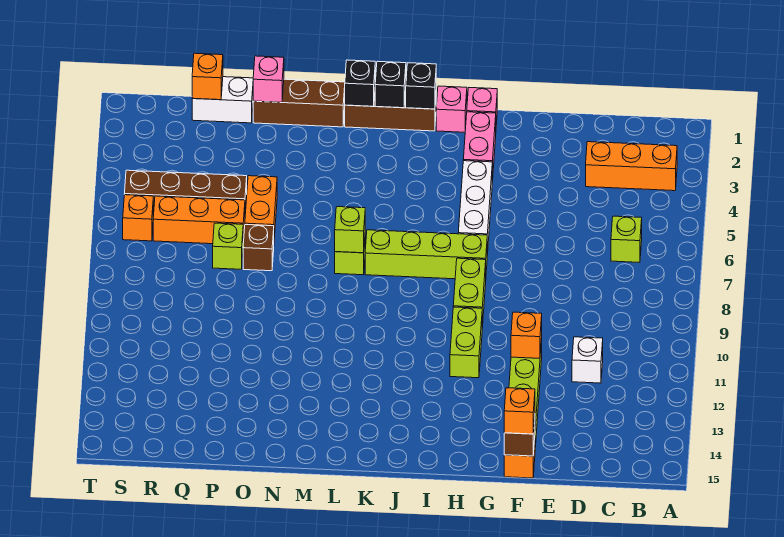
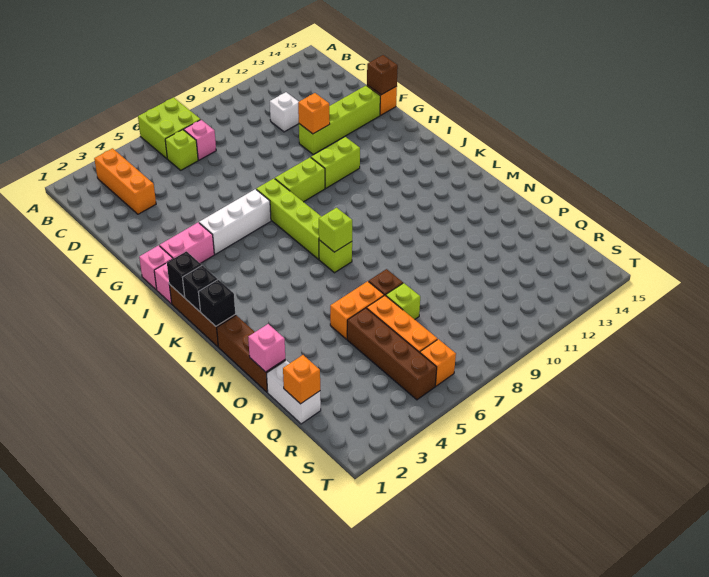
none -> lime brick A6:B7 level 1
none -> pink brick C7 level 1
orange brick F15 level 3 -> none

